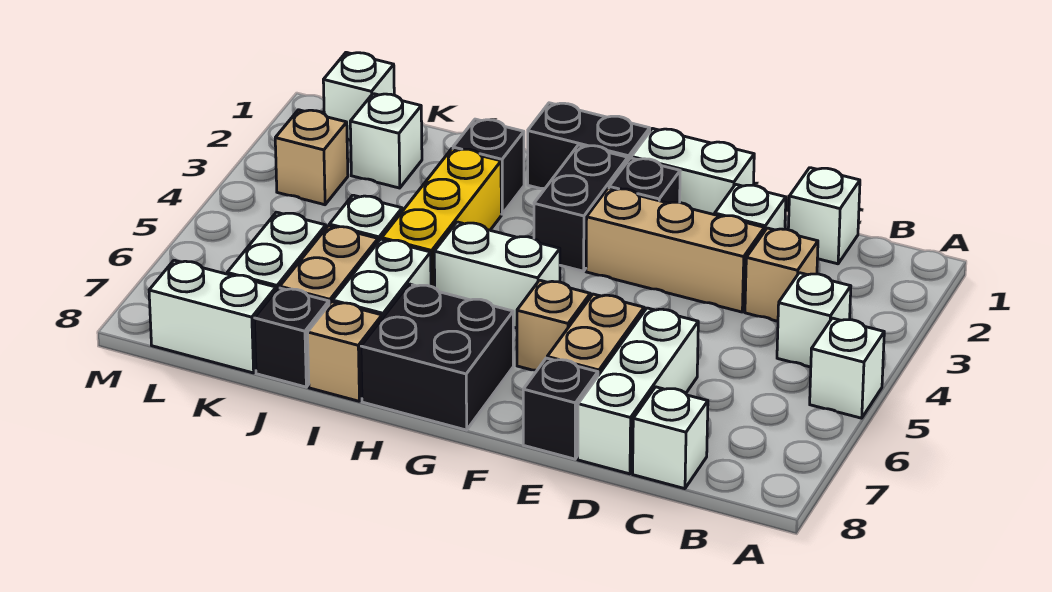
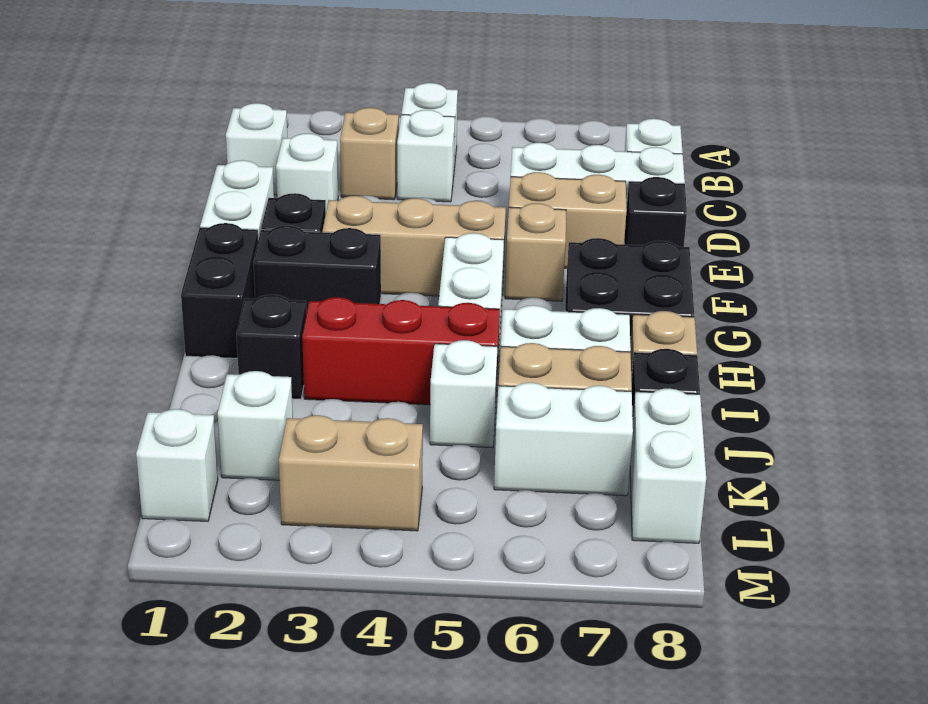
white brick A5 level 1 -> white brick C4 level 1
tan brick D3:F3 level 1 -> tan brick F3:F5 level 1
yellow brick I3:I5 level 1 -> red brick I3:I5 level 1
tan brick L3 level 1 -> tan brick L3:L4 level 1

